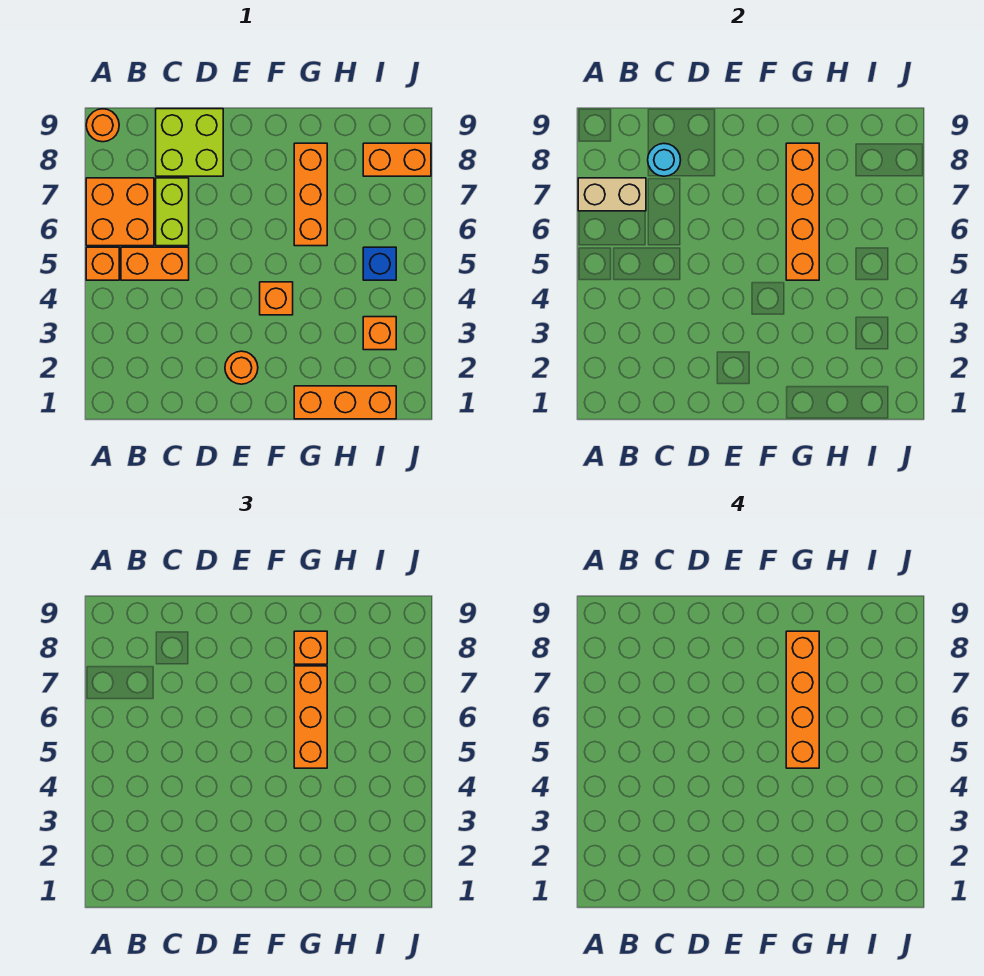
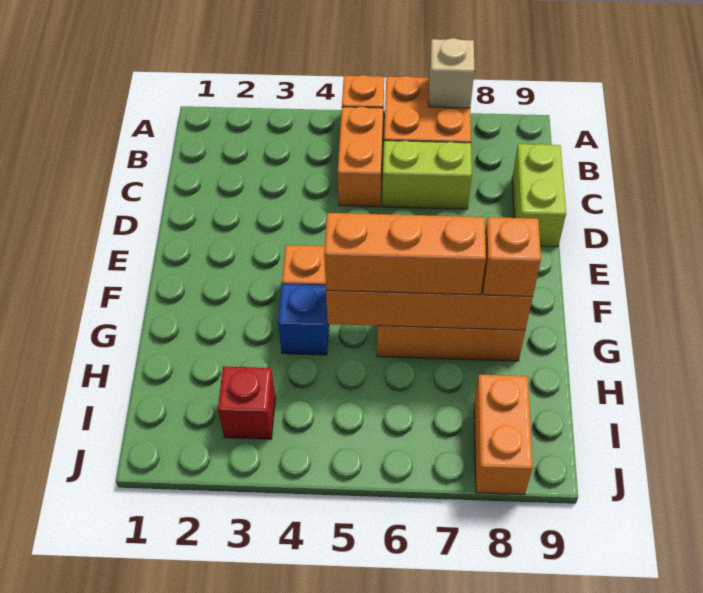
tan brick A7:B7 level 2 -> tan brick A7 level 2
orange round brick A9 level 1 -> none
lime brick C8:D9 level 1 -> lime brick C9:D9 level 1
cyan round brick C8 level 2 -> none
orange round brick E2 level 1 -> none
orange brick G1:I1 level 1 -> none
orange brick G5:G8 level 4 -> none
orange brick I3 level 1 -> red brick I3 level 1
blue brick I5 level 1 -> blue brick G4 level 1

